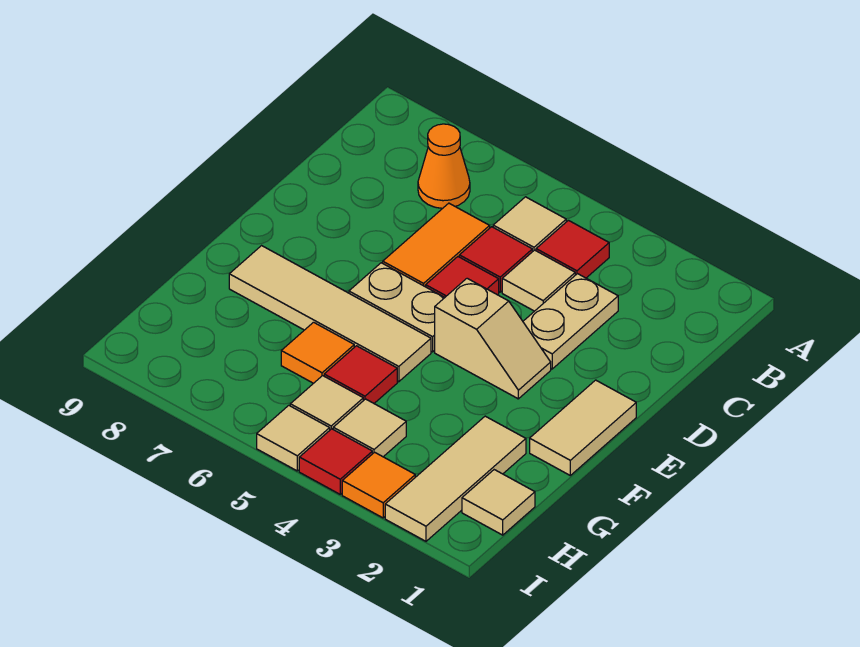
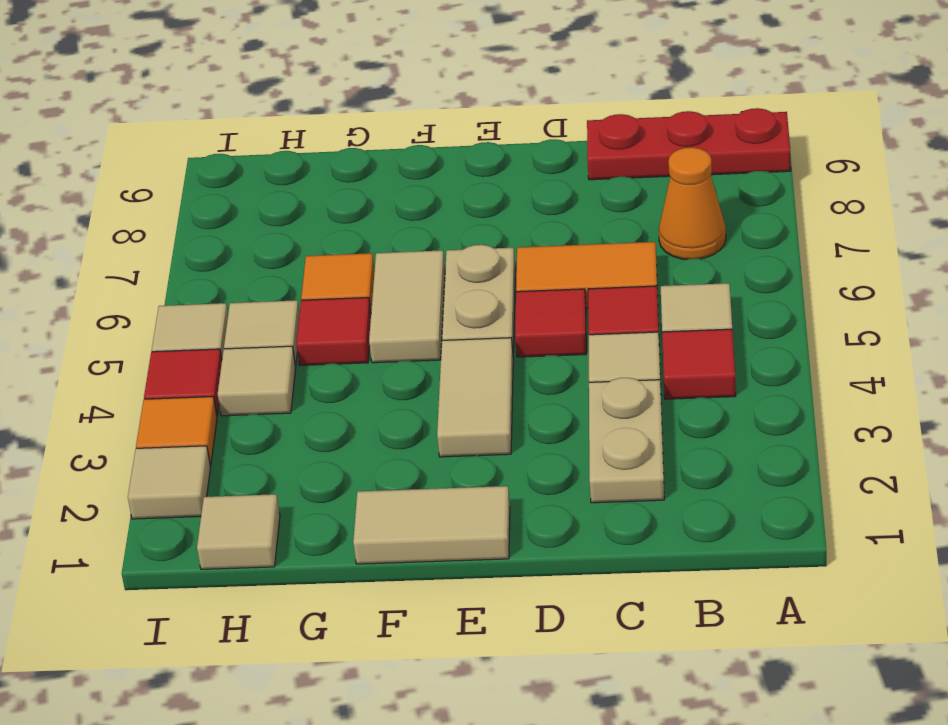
none -> red plate A9:C9 level 1
tan plate C3:D3 level 1 -> tan plate C2:C3 level 1
tan slope E3:E4 level 1 top 4 -> tan tile E3:E4 level 1
tan tile F5:F8 level 1 -> tan tile F5:F6 level 1
tan tile G2:I2 level 1 -> tan tile I2 level 1

